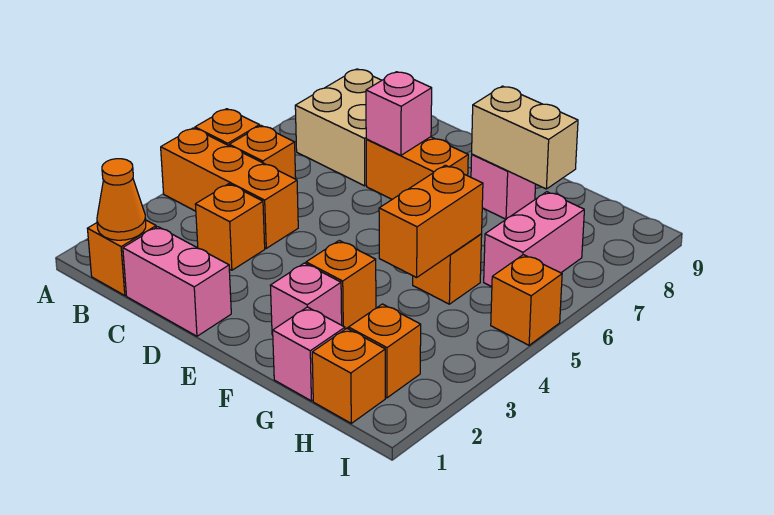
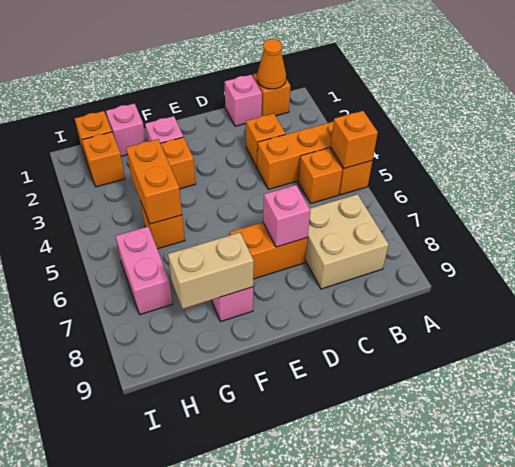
pink brick C1:D1 level 1 -> pink brick C1 level 1
orange brick I5 level 1 -> orange brick A5 level 2

